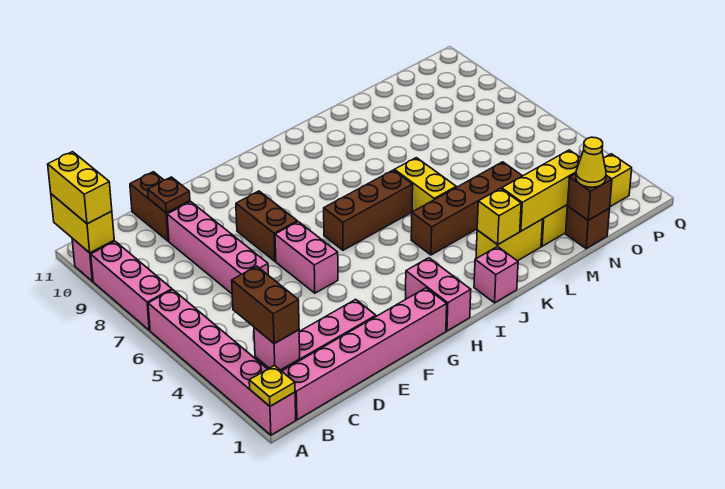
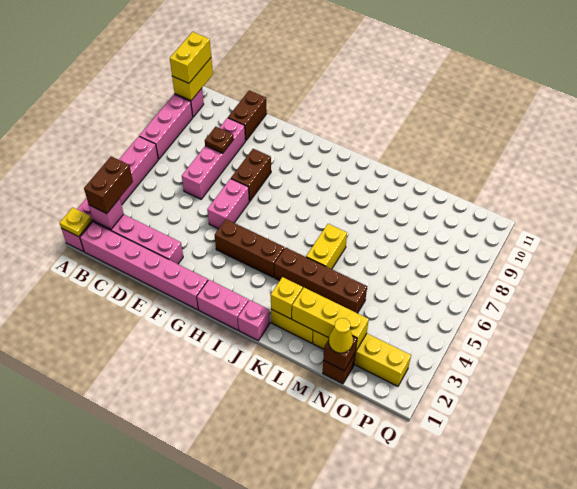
brown plate D10 level 2 -> brown plate D8 level 2
pink brick H1:H2 level 1 -> pink brick H1:I1 level 1
brown brick H6:J6 level 1 -> brown brick G4:I4 level 1

